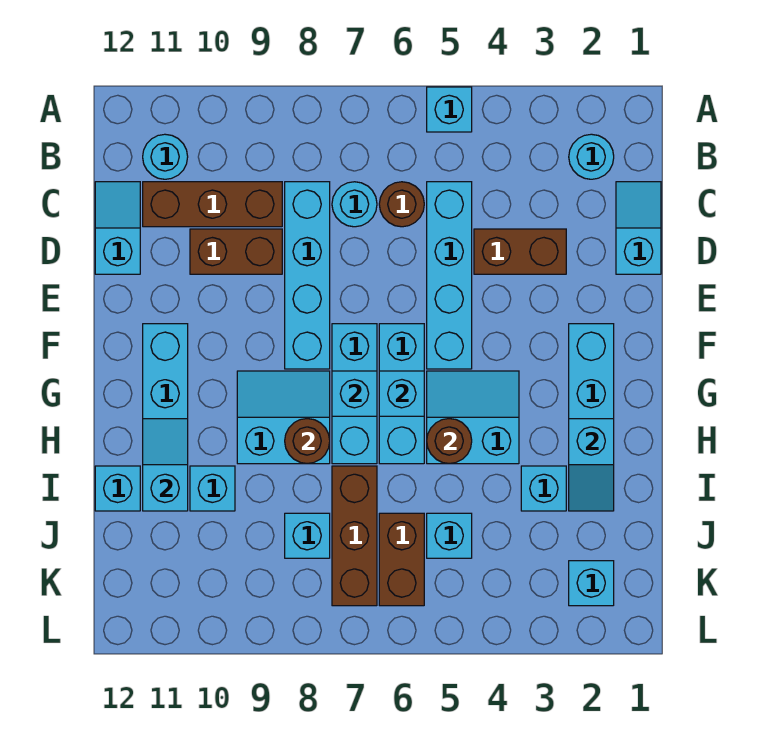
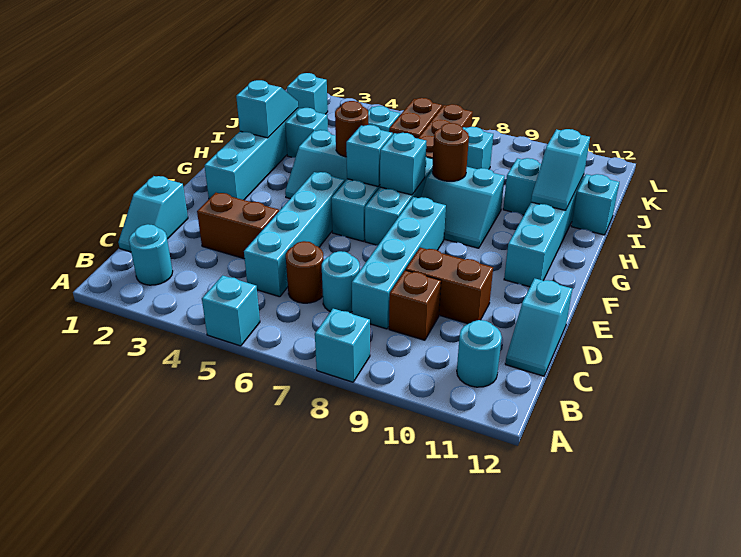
none -> cyan brick A8 level 1
brown brick C9:C11 level 1 -> brown brick C9 level 1

